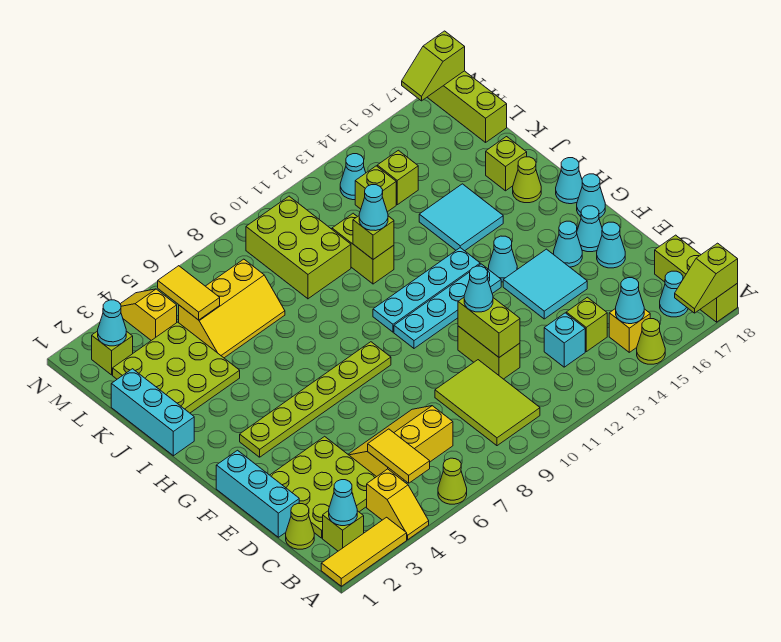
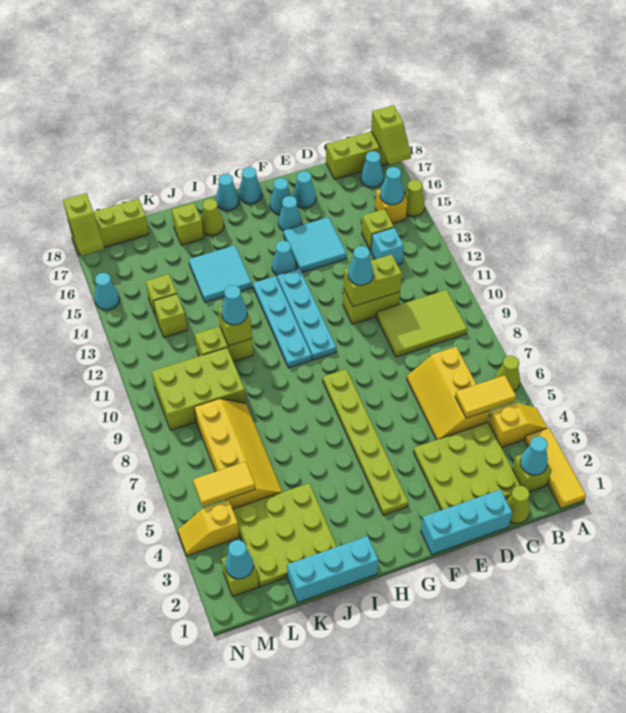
yellow slope K5:L7 level 1 top L -> yellow slope K5:L8 level 1 top L
cyan cone M13 level 1 -> cyan cone N15 level 1

